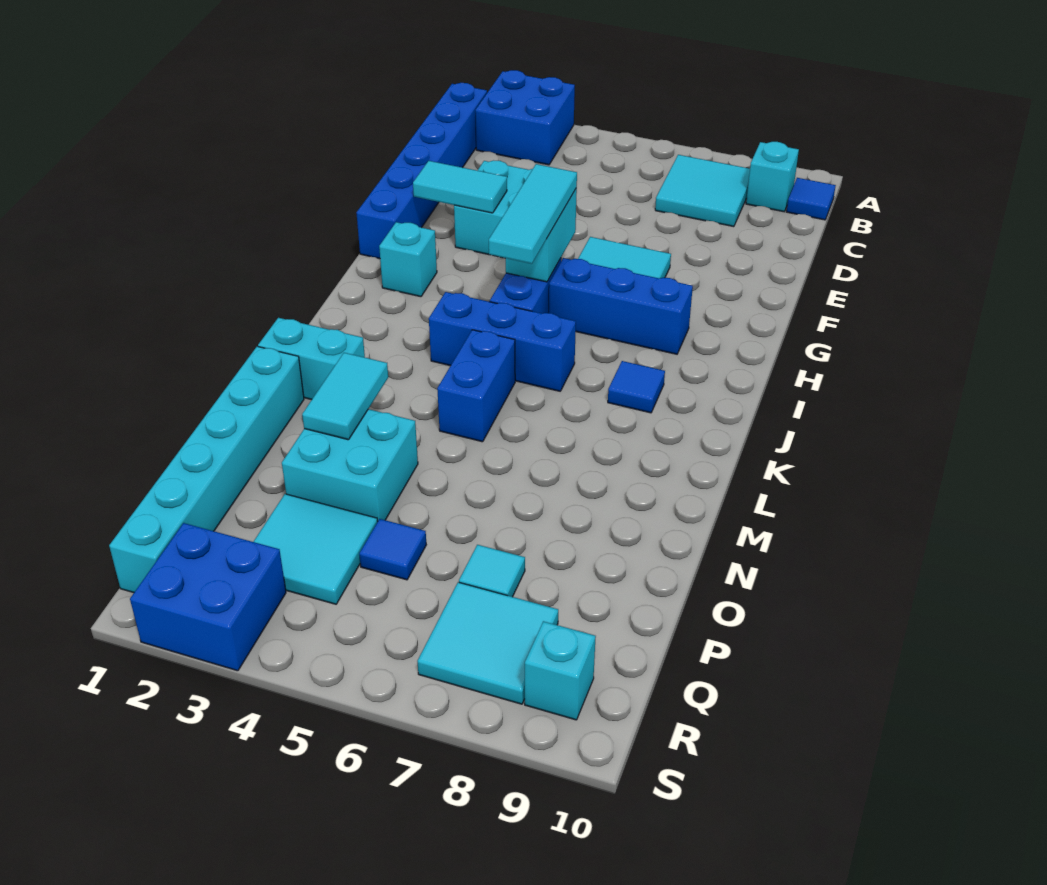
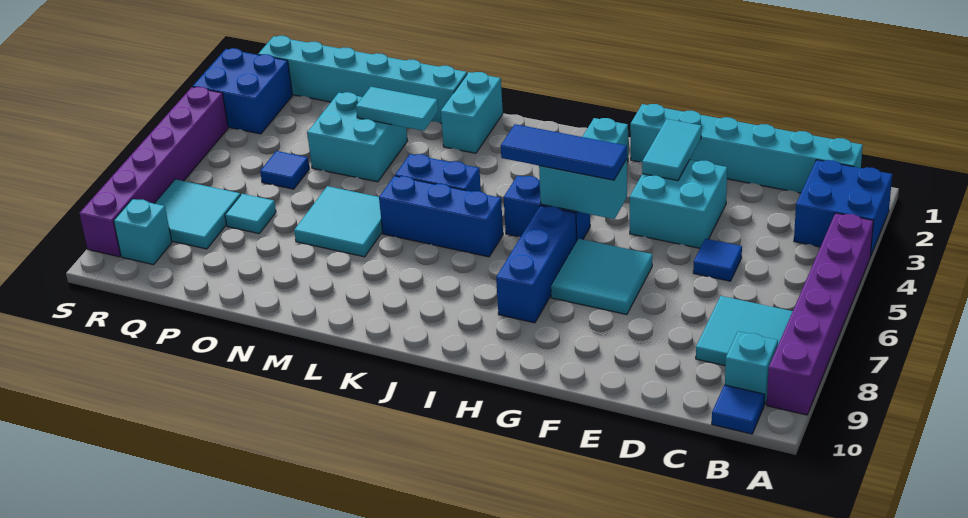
none -> purple brick A4:A9 level 1
blue brick B1:G1 level 1 -> cyan brick B1:G1 level 1
cyan tile G5:I5 level 3 -> blue tile G5:I5 level 3
blue brick J4:J6 level 1 -> blue brick J6:L6 level 1
blue tile J8 level 1 -> blue tile D5 level 1
cyan tile P3:Q4 level 1 -> cyan tile M6:N7 level 1
none -> purple brick S4:S9 level 1

